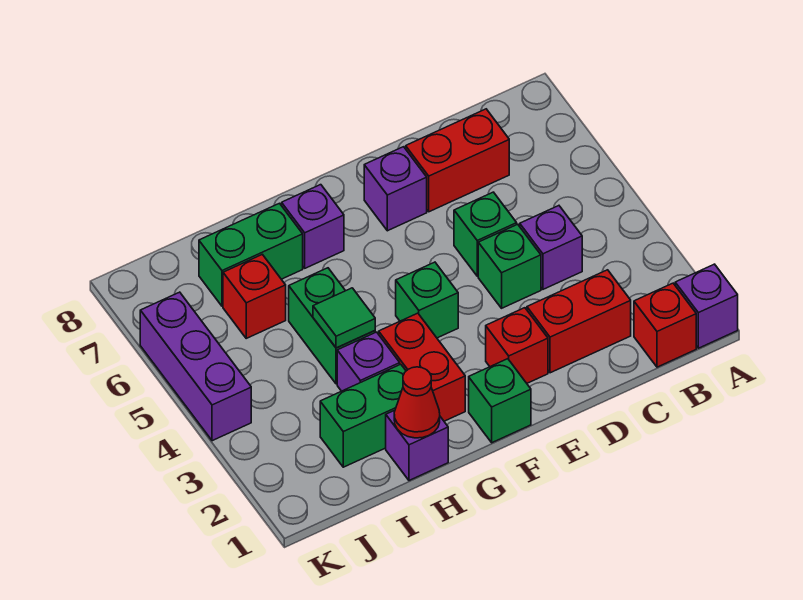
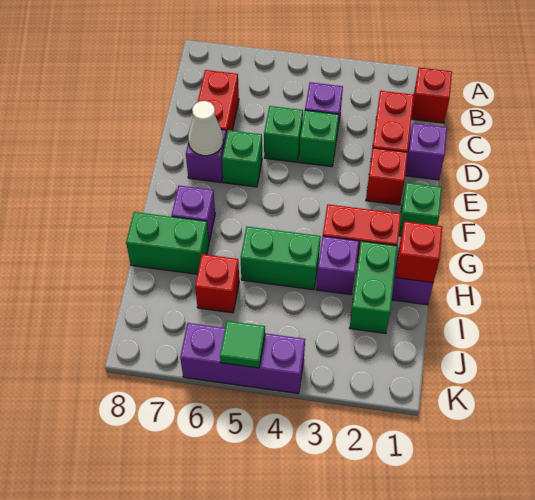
purple brick A1 level 1 -> purple brick D1 level 1
none -> white cone E7 level 2
green brick F4 level 1 -> green brick E6 level 1
red cone H1 level 2 -> red brick H1 level 2
green tile H4 level 2 -> green tile K5 level 2
green brick H7:I7 level 1 -> green brick H7:H8 level 1

